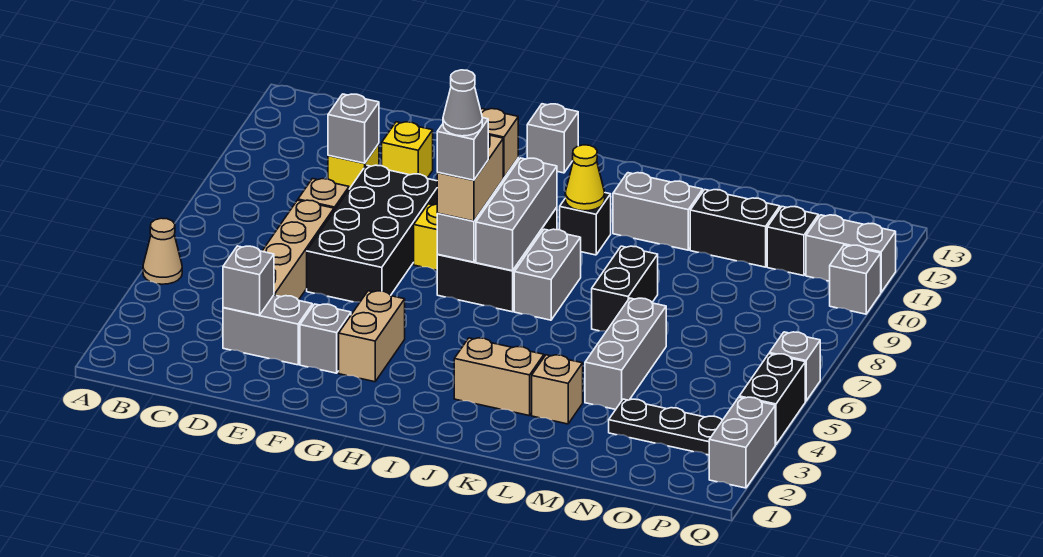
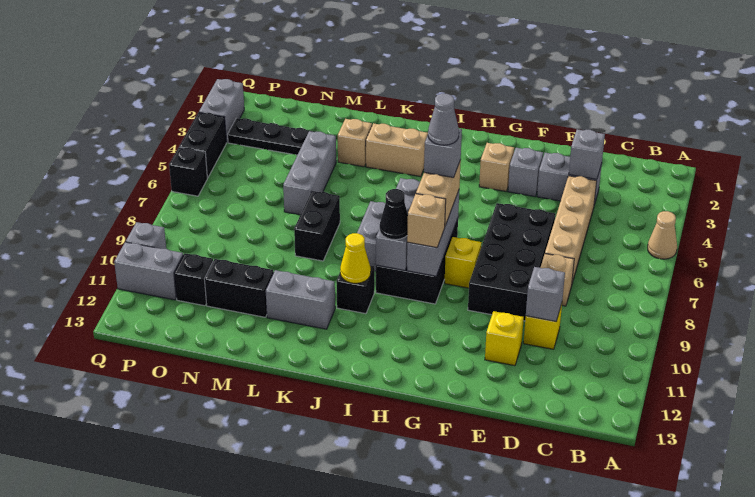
tan brick G3:G4 level 1 -> tan brick G3 level 1
grey brick H13 level 1 -> none
none -> black cone I9 level 3
grey brick Q6 level 1 -> black brick Q6 level 1

